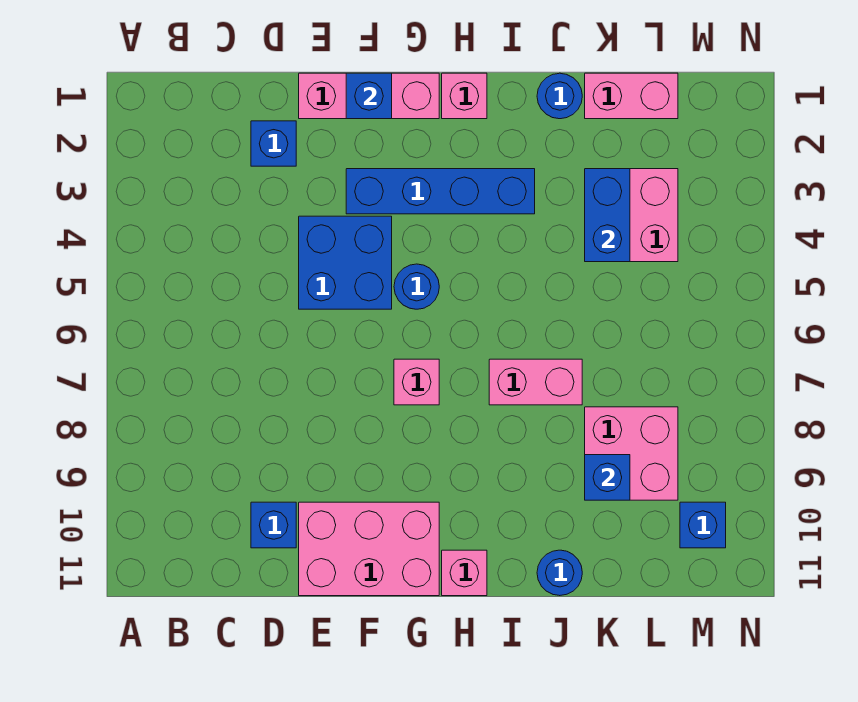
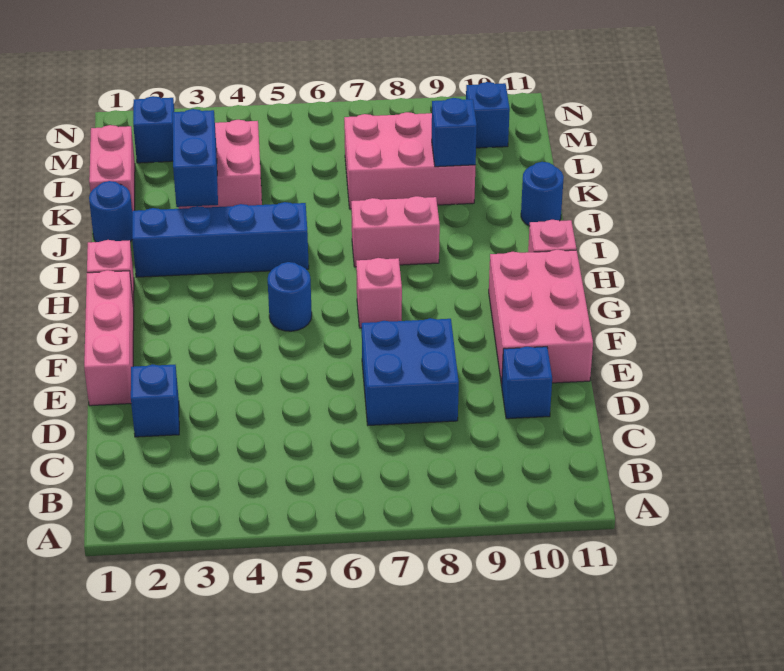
blue brick E4:F5 level 1 -> blue brick D7:E8 level 1
blue brick F1 level 2 -> blue brick M2 level 1
blue brick F3:I3 level 1 -> blue brick I2:I5 level 1
pink brick I7:J7 level 1 -> pink brick I7:I8 level 1
blue brick K3:K4 level 2 -> blue brick J3:K3 level 2
pink brick K8:L9 level 1 -> pink brick K7:L9 level 1

